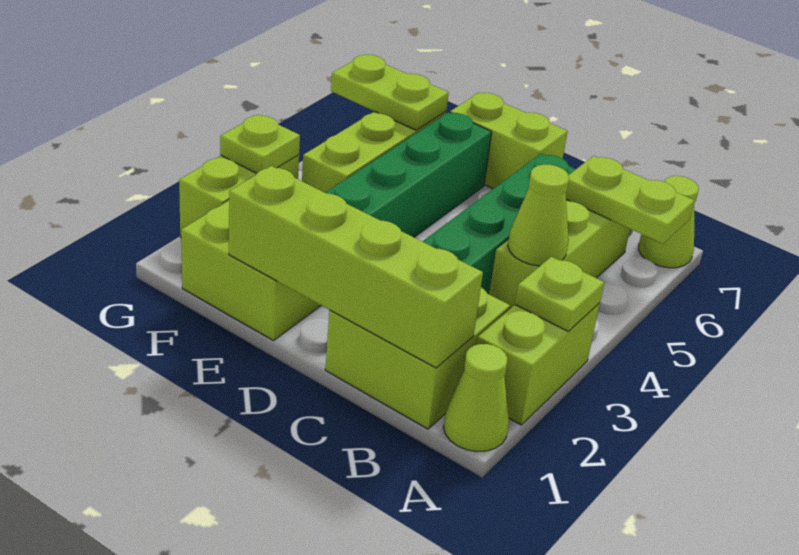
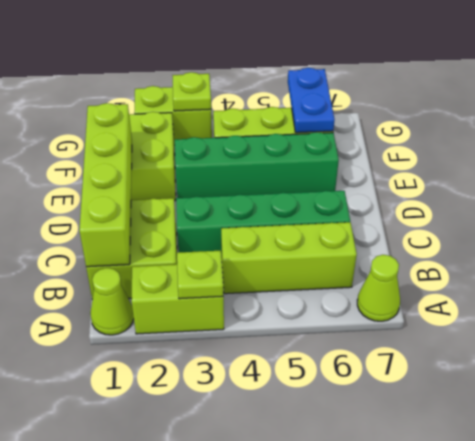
lime plate A6:B6 level 2 -> none
lime cone B4 level 2 -> none
lime brick D7:E7 level 1 -> none
lime plate F6:G6 level 2 -> blue plate F6:G6 level 2

